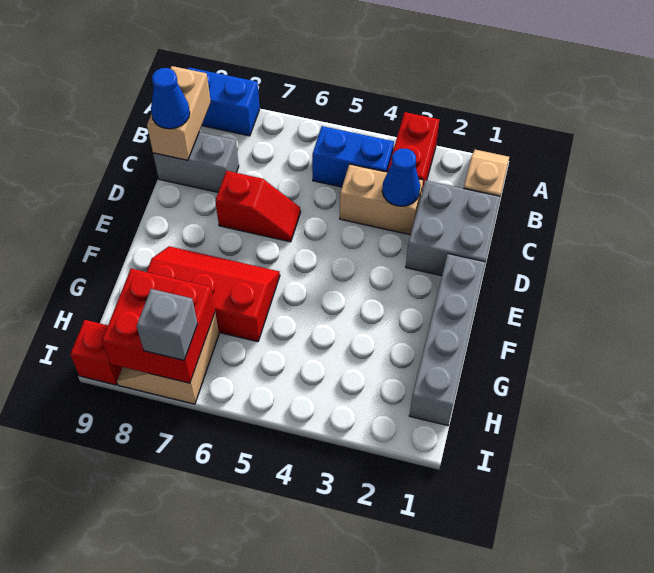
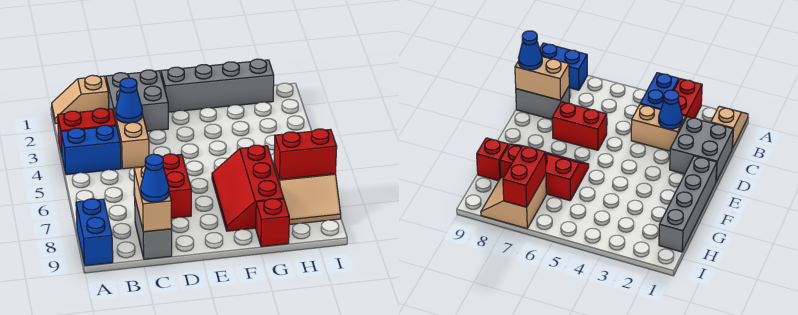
blue brick B4:B5 level 1 -> blue brick A4:B4 level 1
tan brick B9:C9 level 2 -> tan brick C8:C9 level 2
red slope D6:D7 level 1 top 7 -> red brick D6:D7 level 1
red brick H7:I8 level 2 -> red brick H7:I7 level 2
grey brick I7 level 3 -> none
red brick I9 level 1 -> red brick G9 level 1

